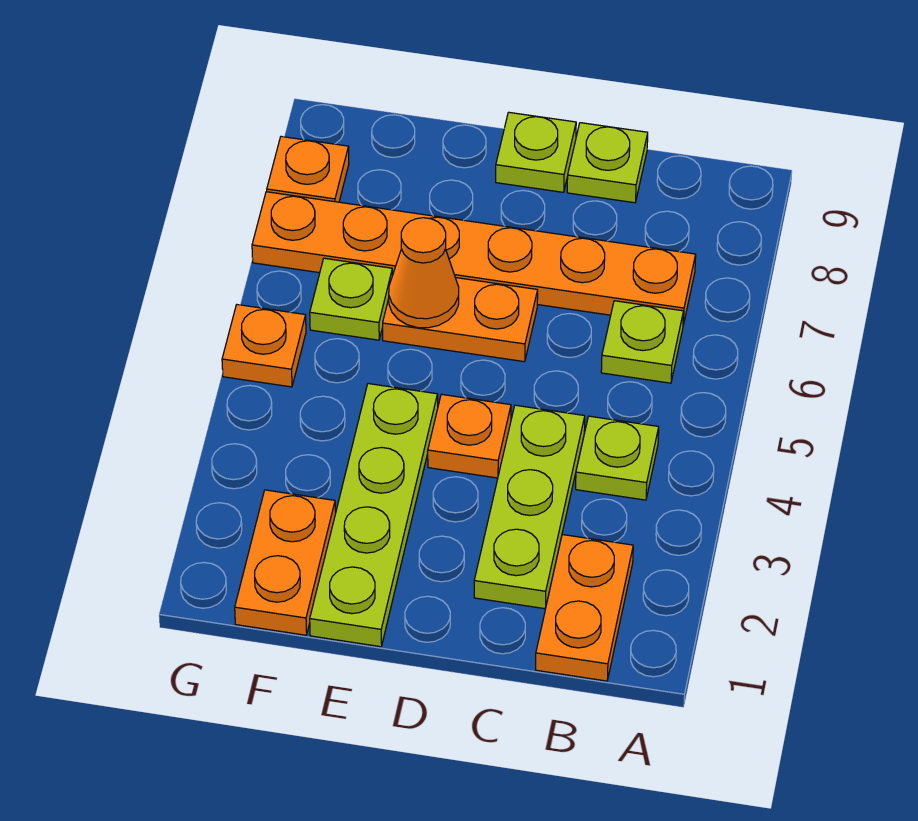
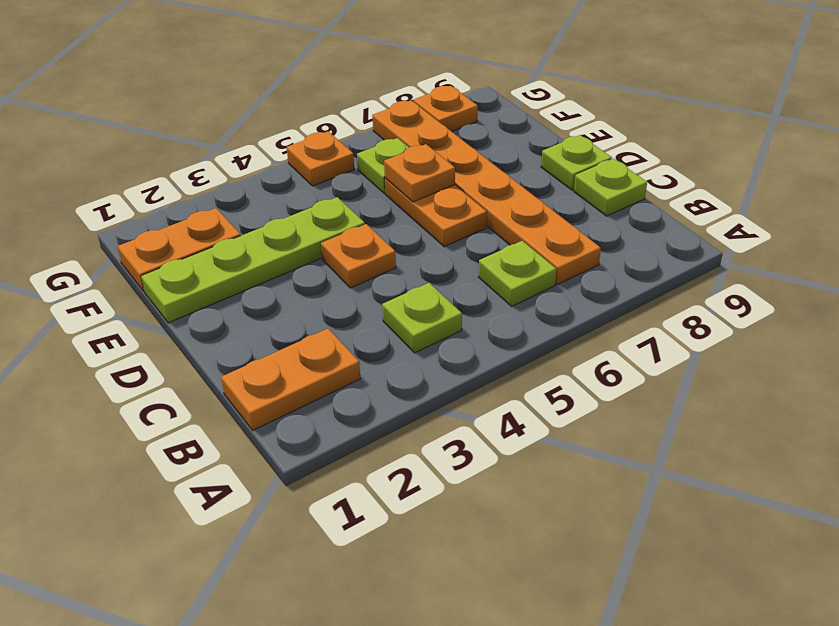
lime plate C2:C4 level 1 -> none
orange cone E6 level 2 -> orange plate E6 level 2

